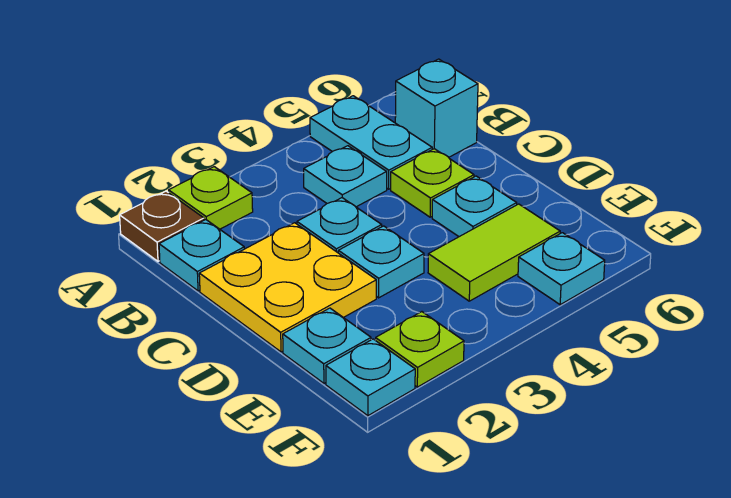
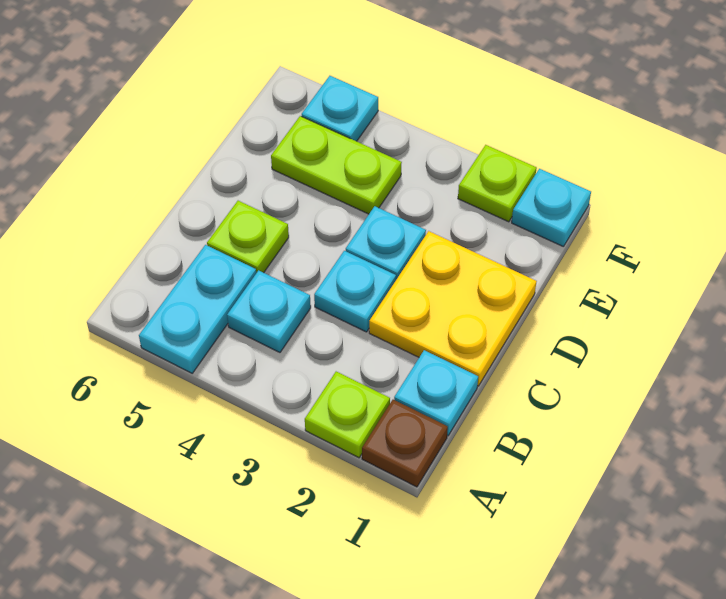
cyan brick B6 level 1 -> none
cyan plate D5 level 1 -> none
cyan plate E1 level 1 -> none
lime tile E4:E5 level 1 -> lime plate E4:E5 level 1

